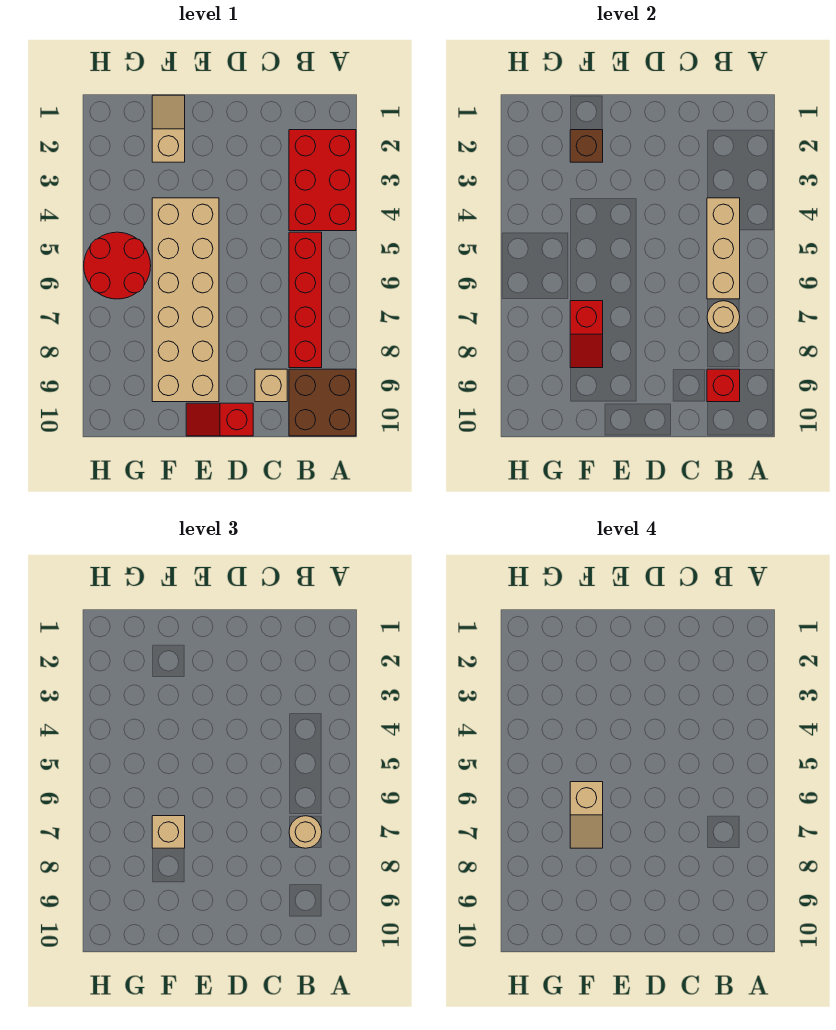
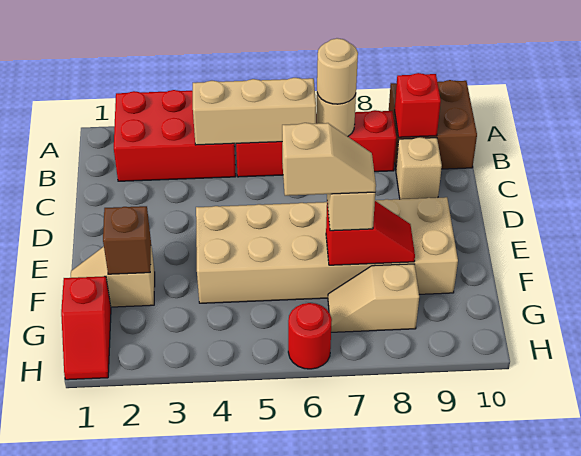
red slope D10:E10 level 1 top D -> red slope G1:H1 level 1 top G
red round brick G5:H6 level 1 -> red round brick H6 level 1
none -> tan slope G7:G8 level 1 top 8

